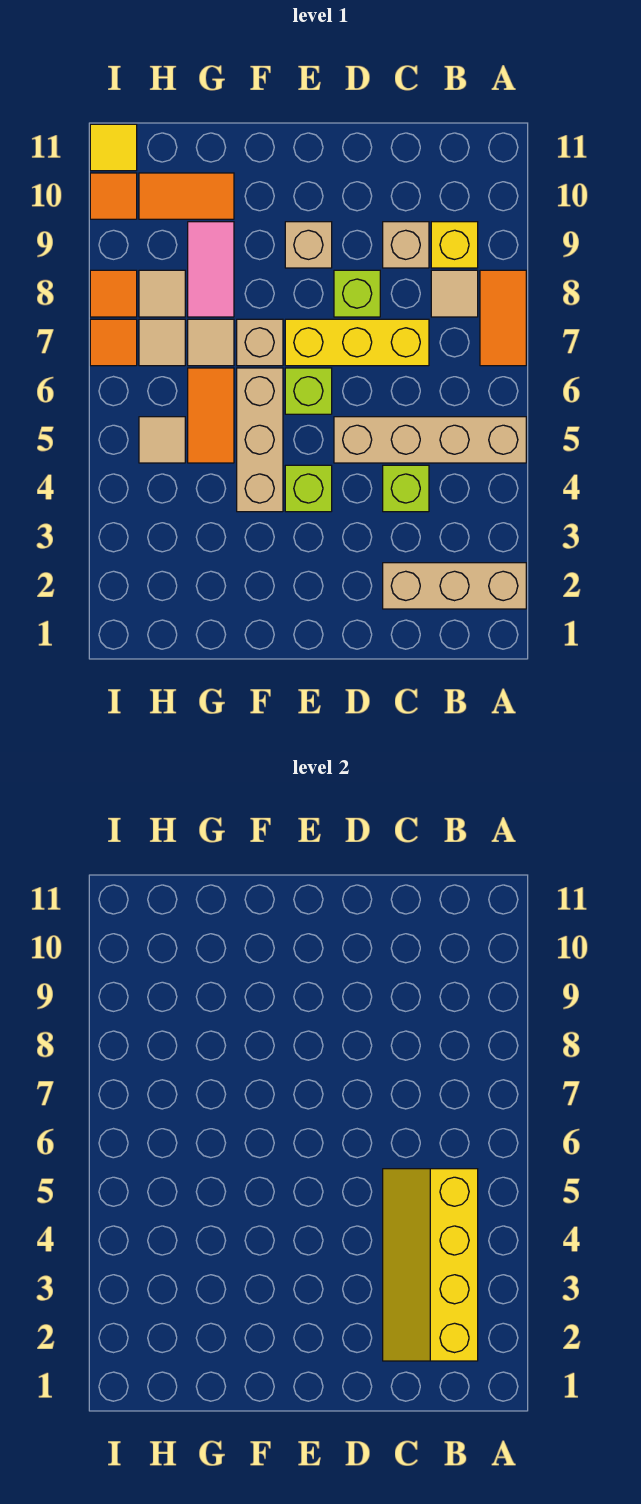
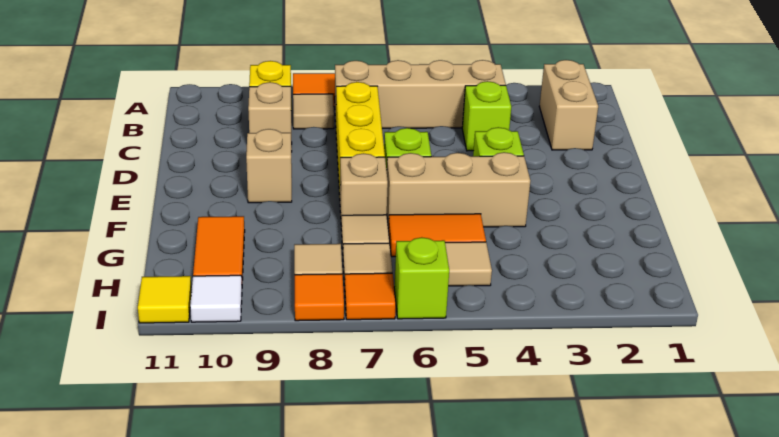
tan brick A2:C2 level 1 -> tan brick B2:C2 level 1
tan brick A5:D5 level 1 -> tan brick B4:B7 level 1
yellow slope B2:C5 level 2 top B -> none
lime brick D8 level 1 -> lime brick I6 level 1
pink tile G8:G9 level 1 -> none
orange tile I10 level 1 -> white tile I10 level 1

